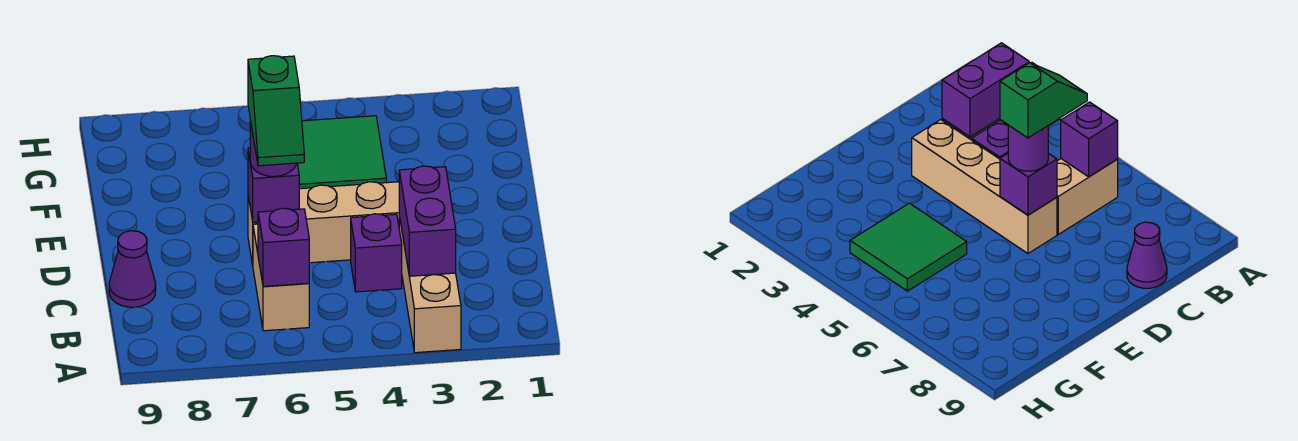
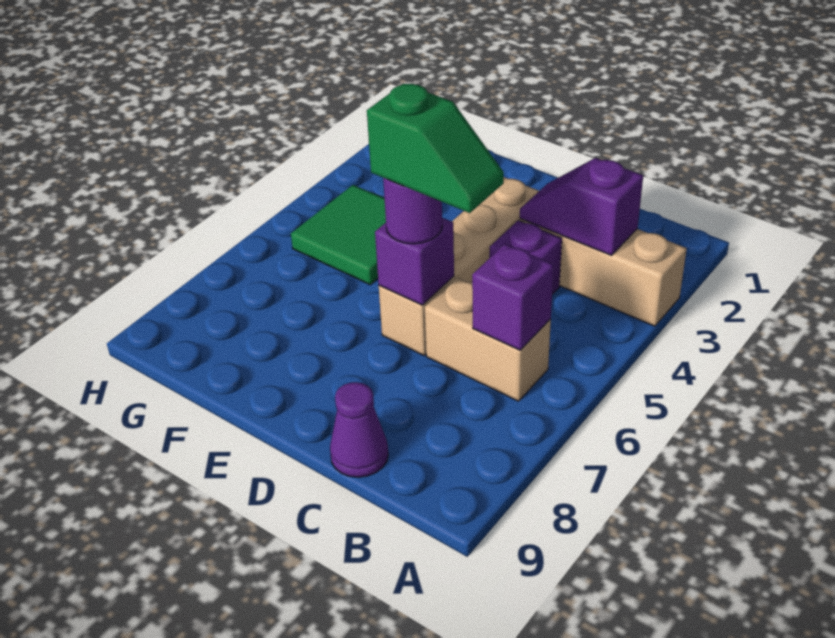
purple brick B3:C3 level 2 -> purple slope B3:C3 level 2 top B

